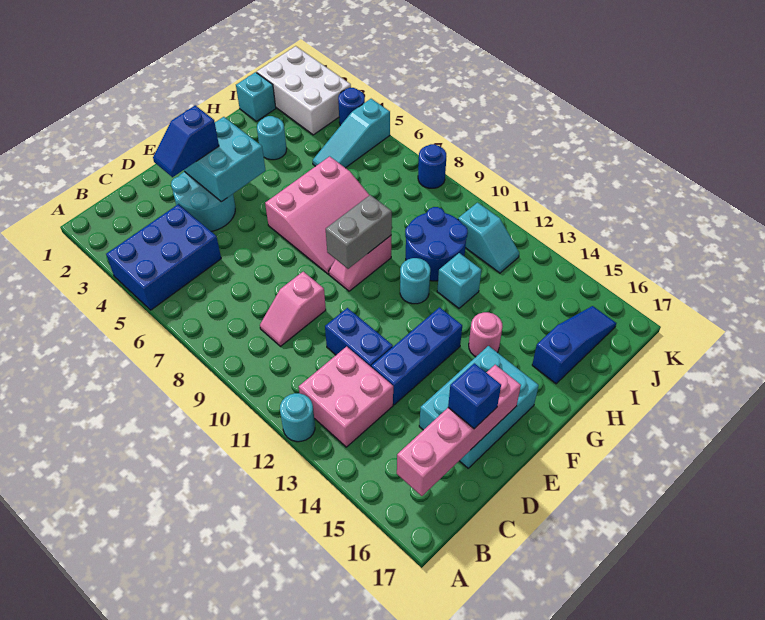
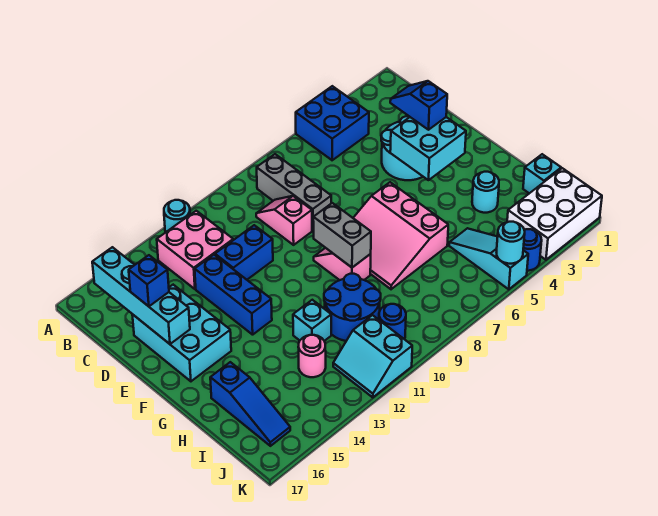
blue brick A4:C5 level 1 -> blue brick A4:B5 level 1
none -> grey brick B8:D8 level 1
pink brick B16:E16 level 2 -> cyan brick B16:E16 level 2
cyan round brick G11 level 1 -> cyan round brick K5 level 2
pink round brick G14 level 1 -> pink round brick I13 level 1
cyan slope J11:J12 level 1 top 11 -> cyan slope J11:K12 level 1 top 11
blue round brick K8 level 1 -> blue round brick J10 level 1

